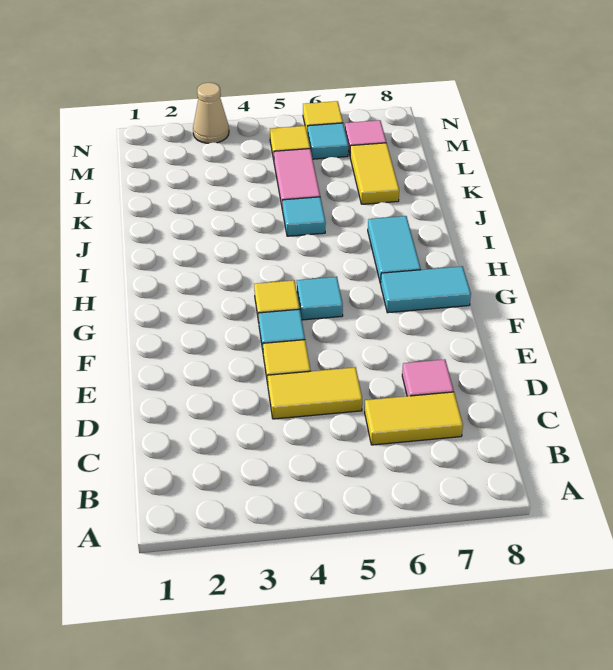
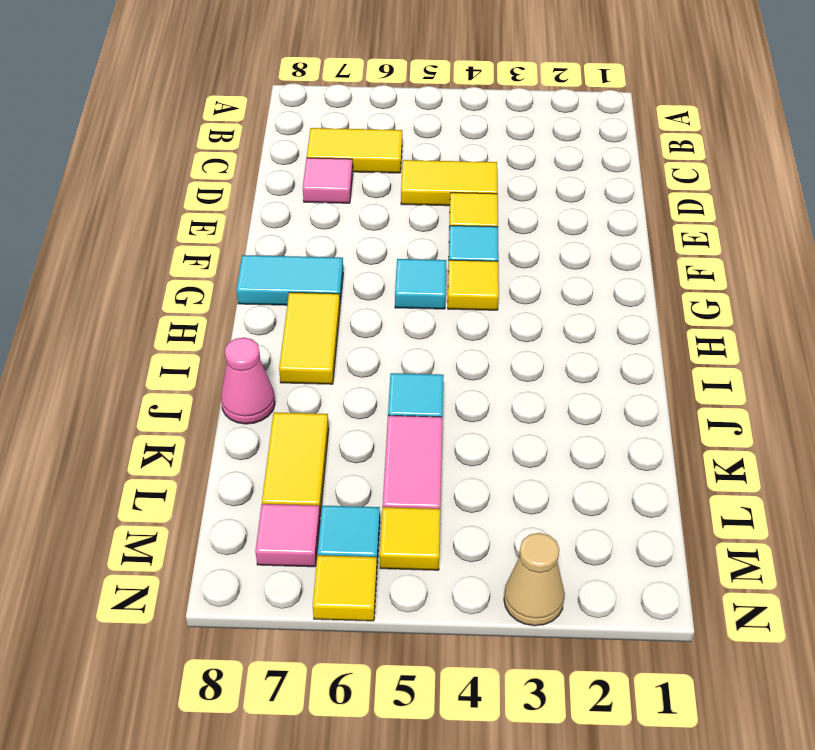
cyan tile H7:I7 level 1 -> yellow tile H7:I7 level 1
none -> pink cone J8 level 1

